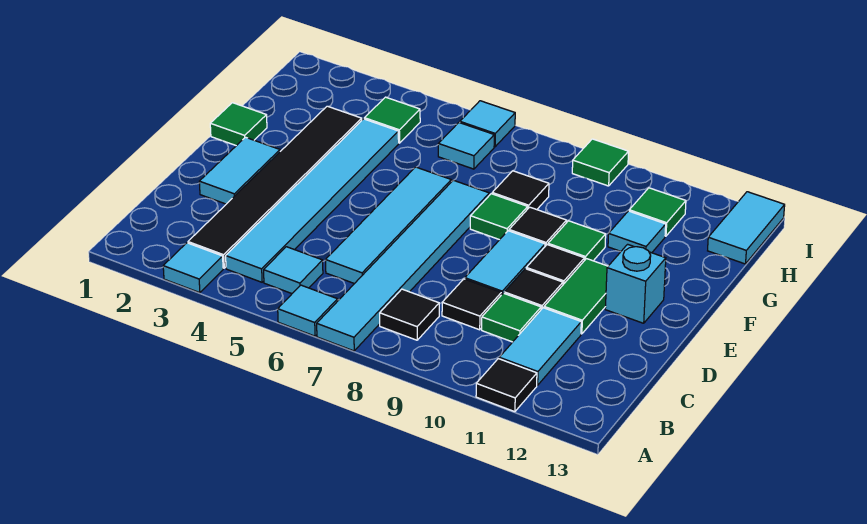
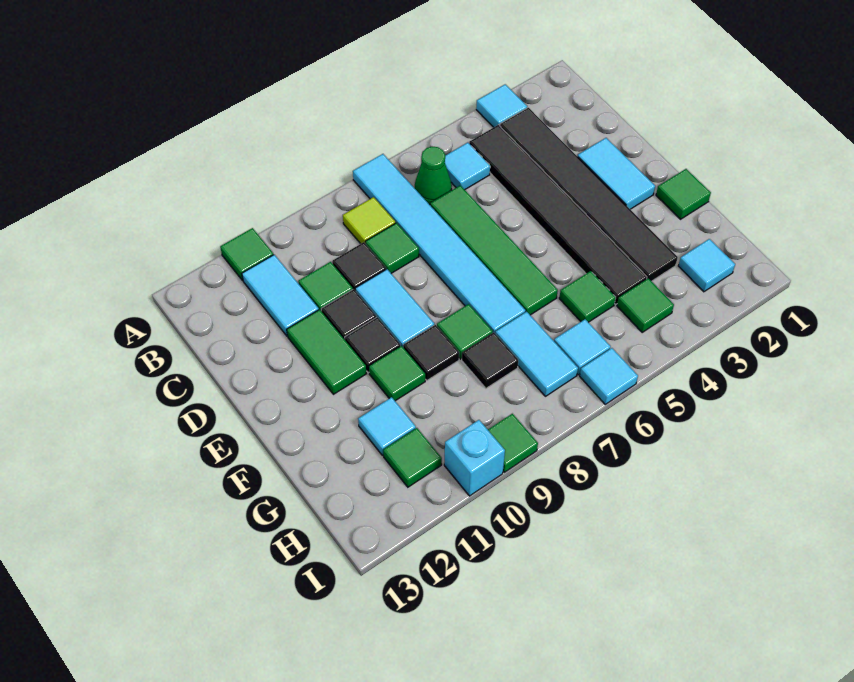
cyan tile A6 level 1 -> cyan tile H2 level 1
black tile A11 level 1 -> green tile A11 level 1
cyan tile B4:G4 level 1 -> black tile B4:G4 level 1
none -> green cone B6 level 1
black tile B8 level 1 -> lime tile B8 level 1
cyan tile C6:F6 level 1 -> green tile C6:F6 level 1
none -> green tile C8 level 1
cyan brick E12 level 1 -> cyan brick I10 level 1
none -> green tile G5 level 1
cyan tile H13:I13 level 1 -> cyan tile G7:H7 level 1

